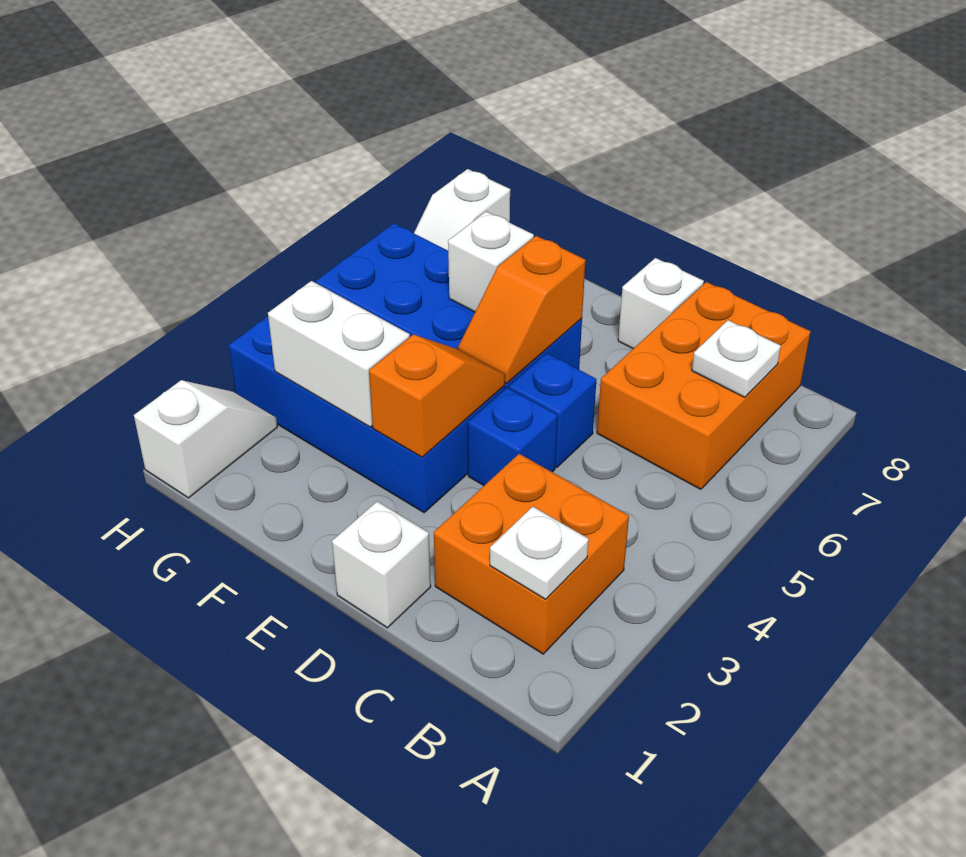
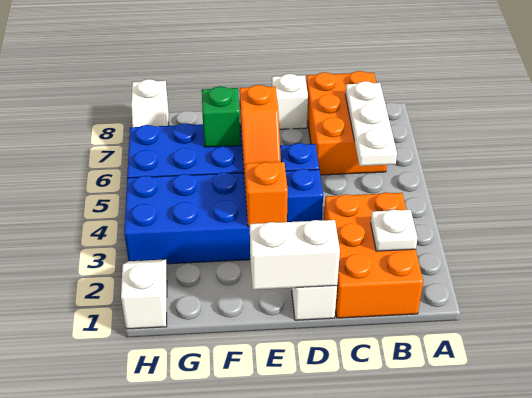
orange brick B2:C3 level 1 -> orange brick B1:C3 level 1
white plate B7 level 2 -> white plate B5:B7 level 2
white brick F3:G3 level 2 -> white brick D1:E1 level 2
white brick F6 level 2 -> green brick F6 level 2

